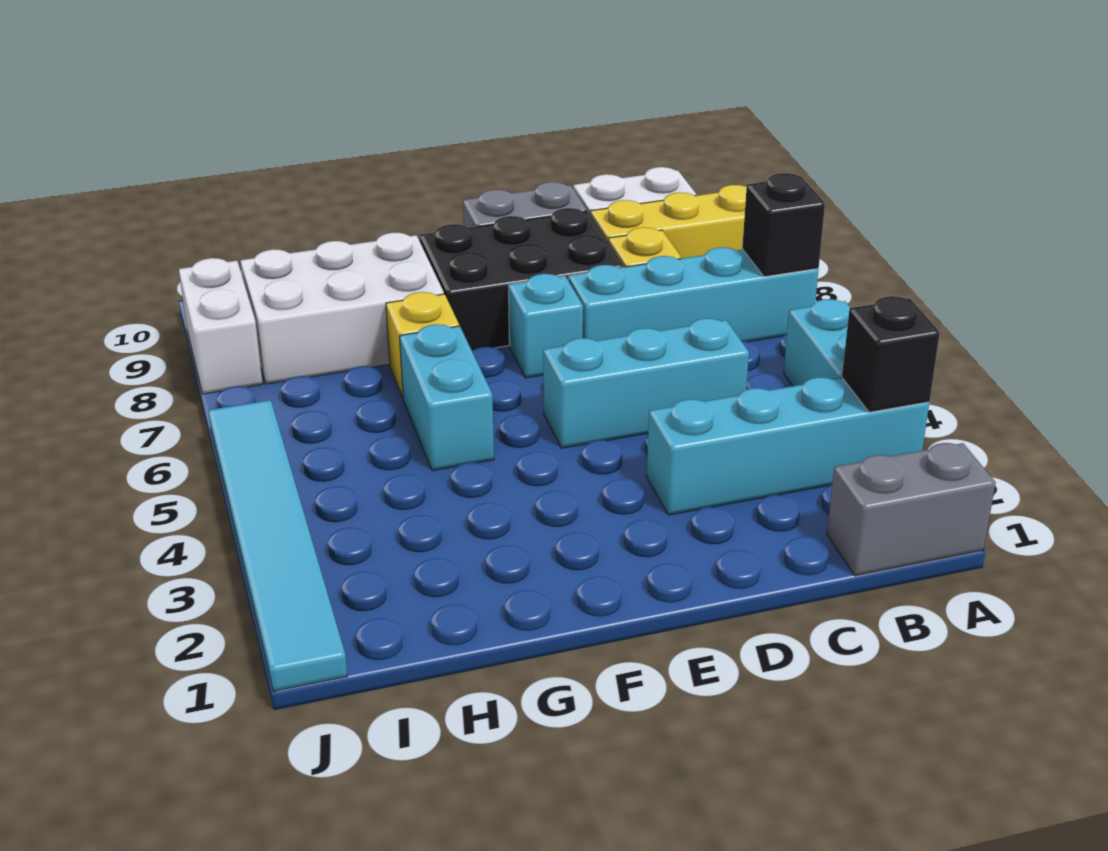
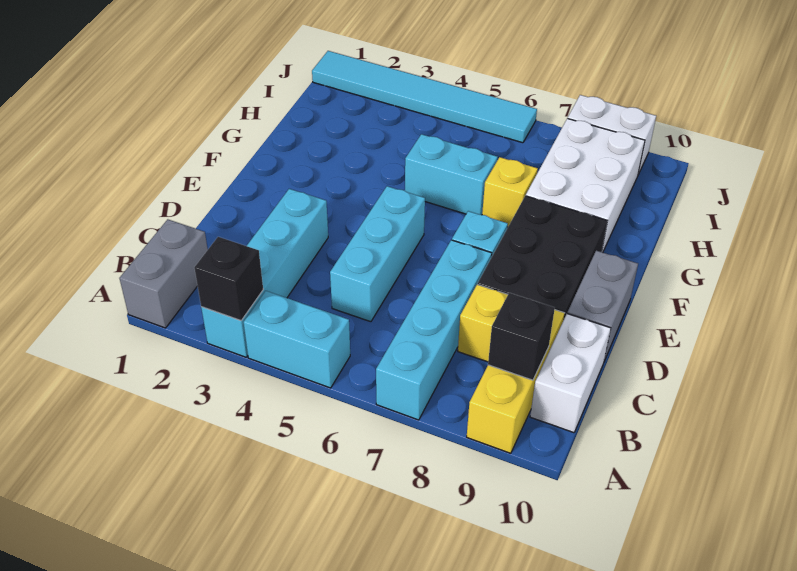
black brick A7 level 2 -> black brick B9 level 2

